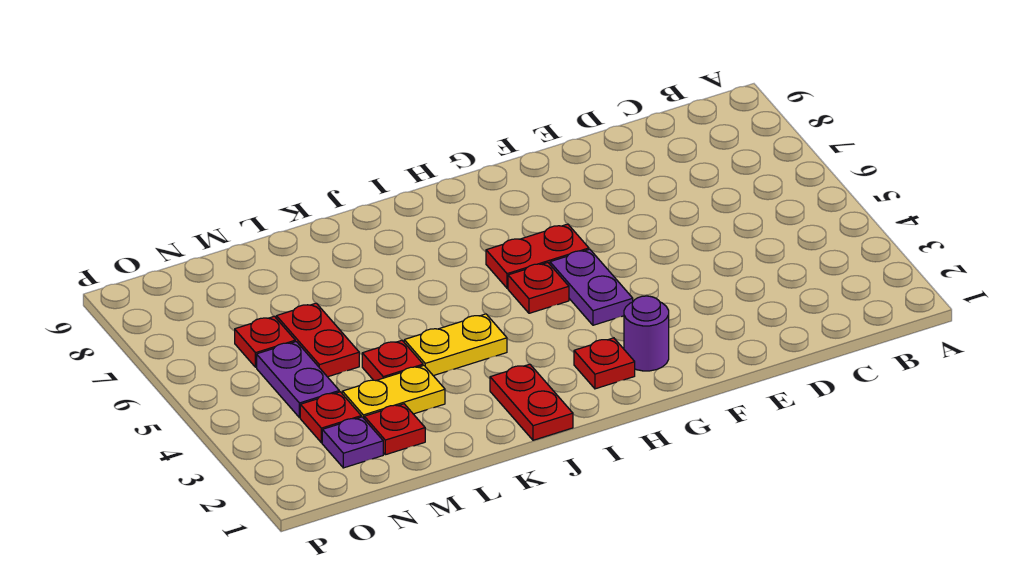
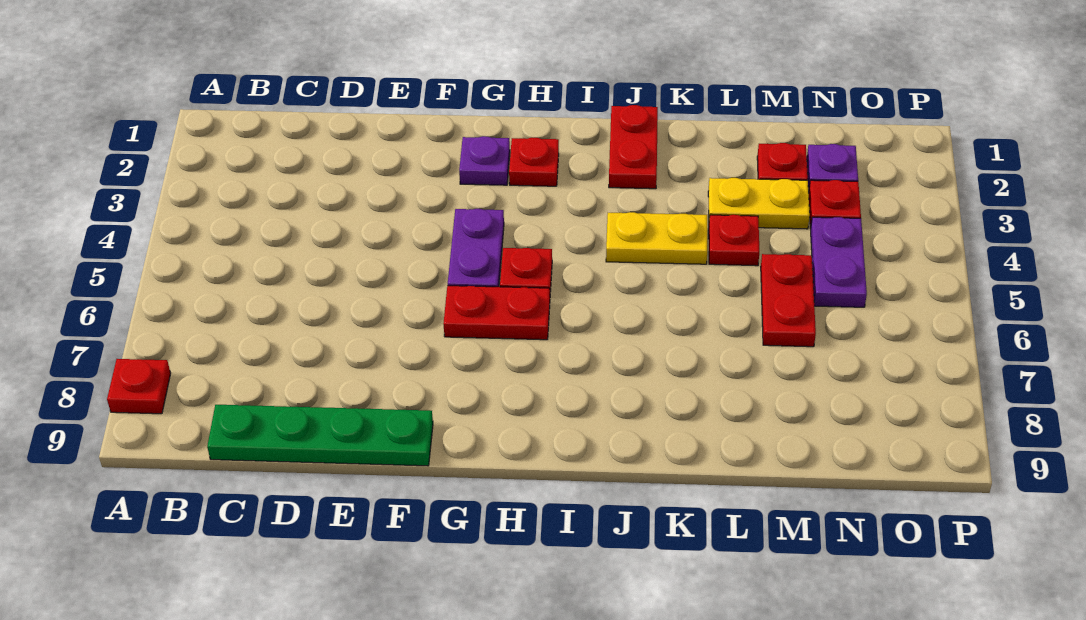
none -> green plate C9:F9 level 1
purple round brick G2 level 1 -> purple plate G2 level 1
red plate N6 level 1 -> red plate A8 level 1

